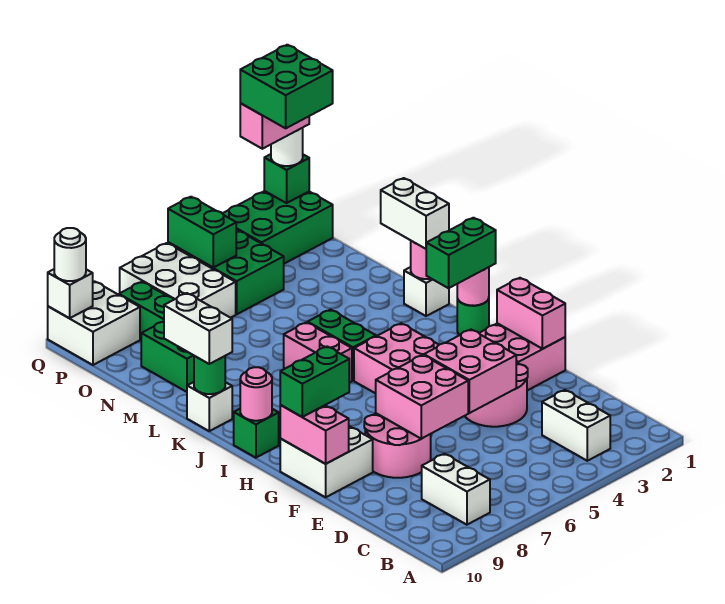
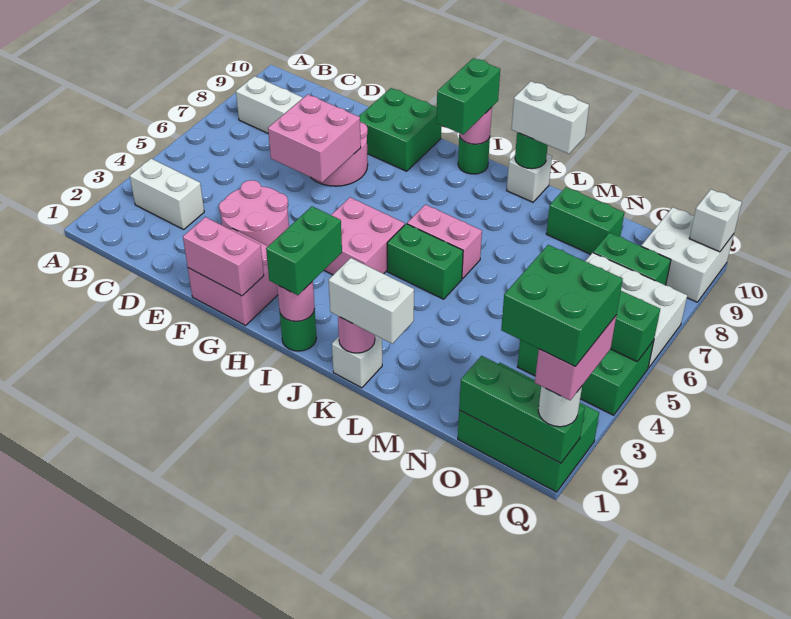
pink brick E4:F5 level 2 -> none
white brick F9:G10 level 1 -> green brick F9:G10 level 1
pink brick F10:G10 level 2 -> none
green brick G9:G10 level 3 -> green brick I9:I10 level 3
green brick I10 level 1 -> green round brick I10 level 1
green brick P1:Q3 level 1 -> green brick O1:Q2 level 1
green brick Q1 level 2 -> green brick O1:Q1 level 2
white round brick Q10 level 3 -> none

